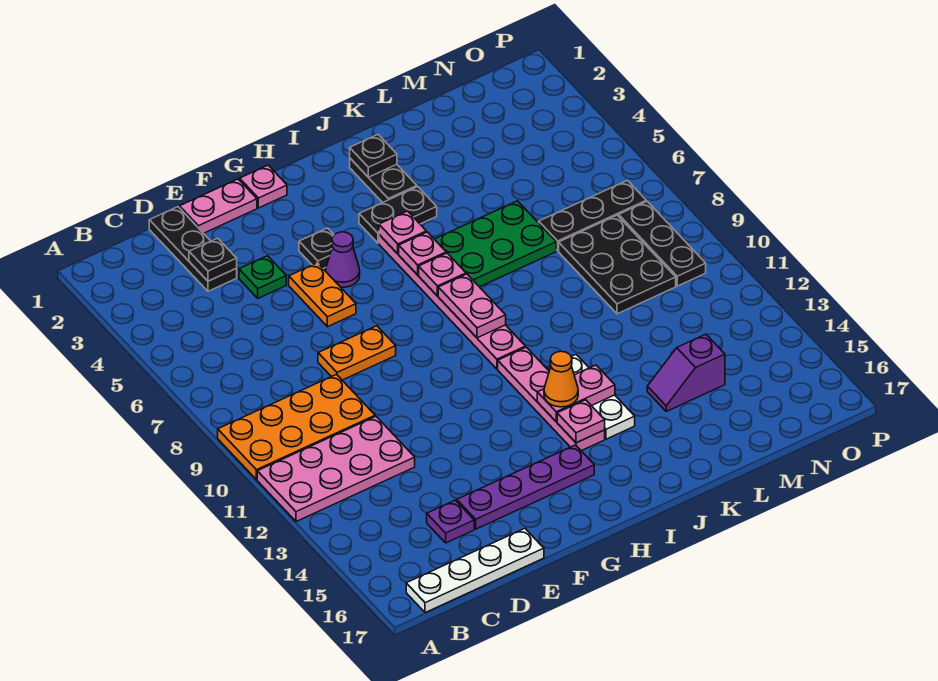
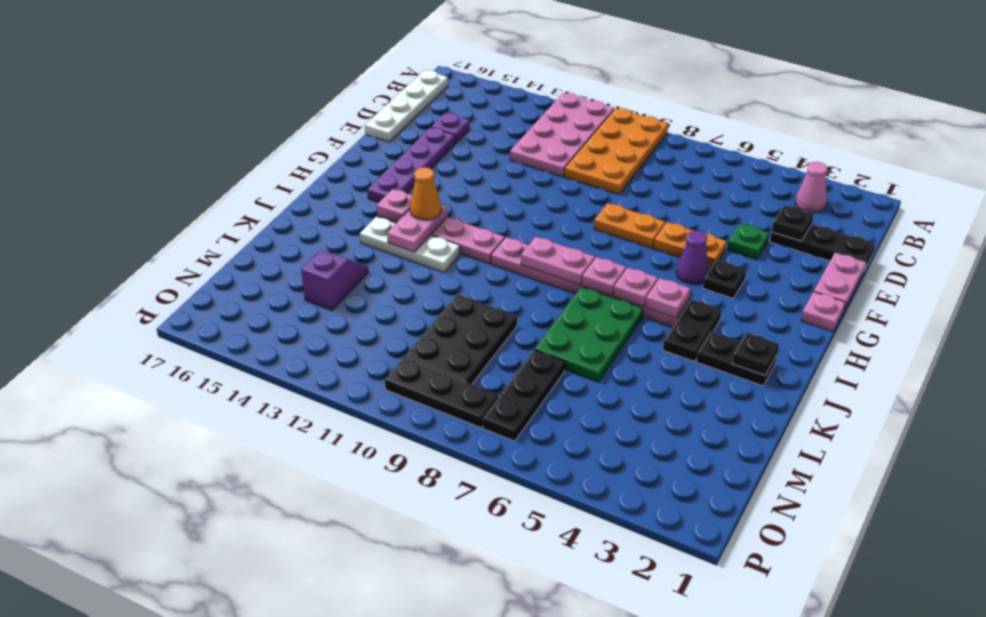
none -> pink cone B3 level 1
orange plate E8:F8 level 1 -> orange plate F7:F8 level 1
black plate M8:N10 level 1 -> black plate L9:N10 level 1

